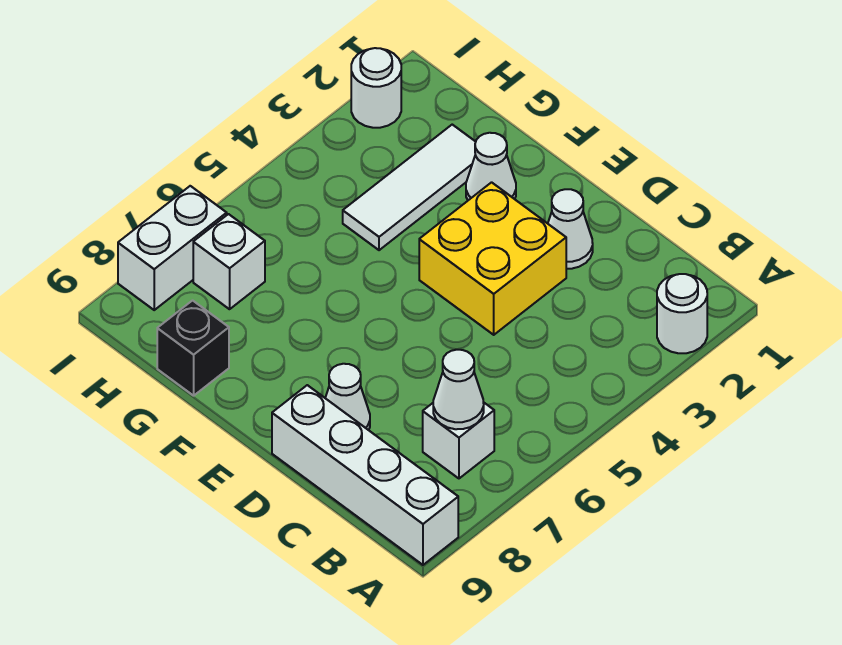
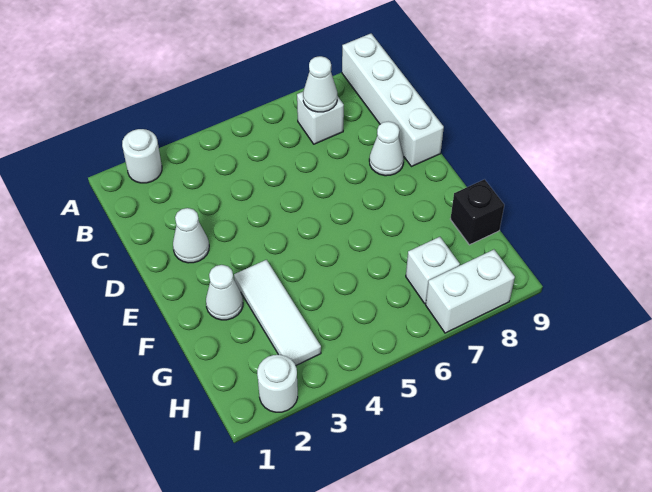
yellow brick D3:E4 level 1 -> none
white tile G2:G4 level 1 -> white tile F3:H3 level 1

